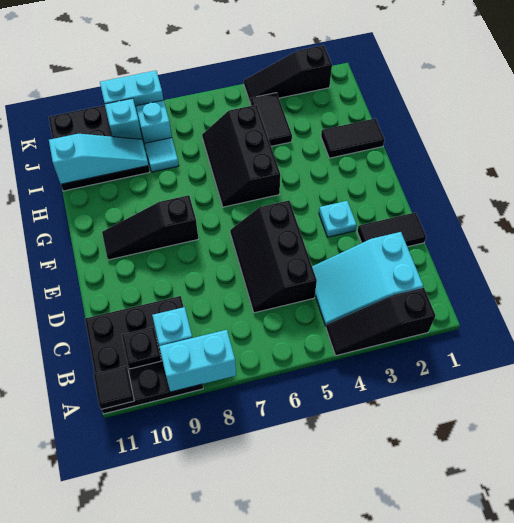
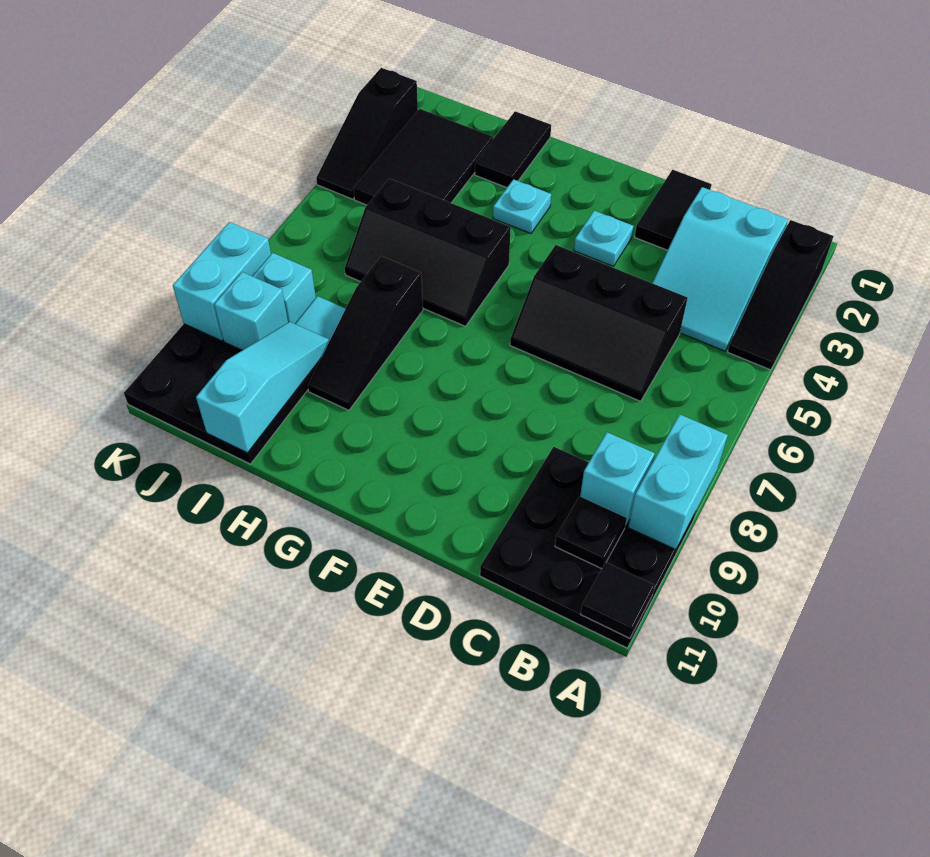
black slope F8:F10 level 1 top 8 -> black slope H7:H9 level 1 top 7
none -> cyan plate G3 level 1
black tile I4:J4 level 1 -> black tile I2:J4 level 1

